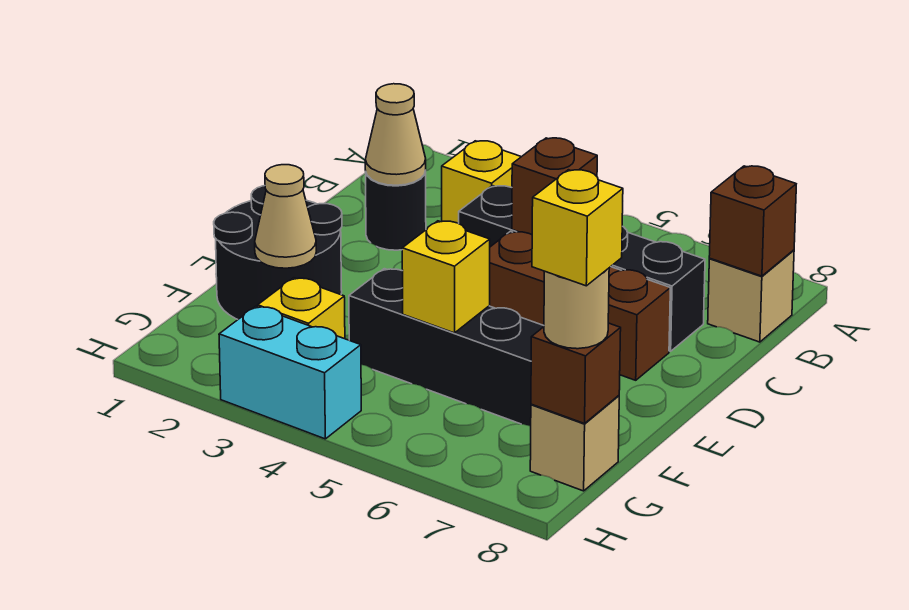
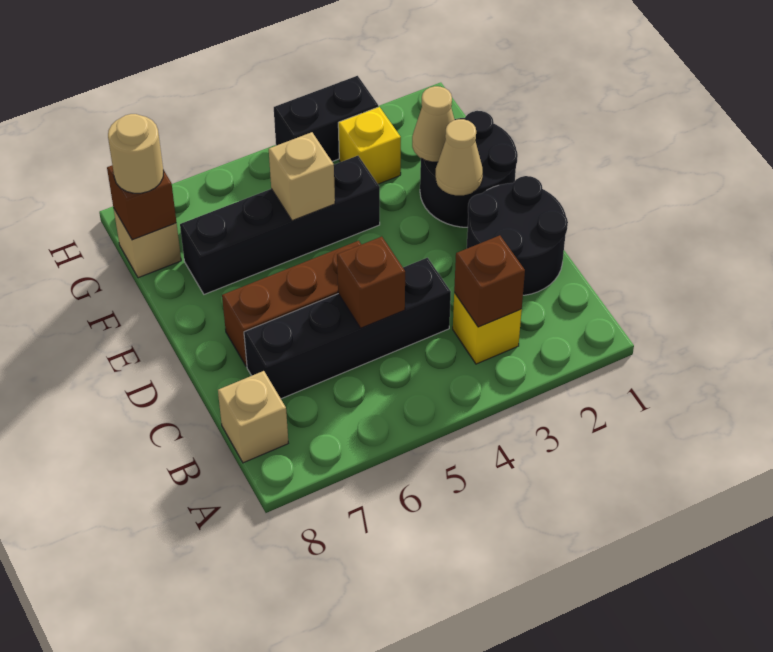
brown brick B8 level 2 -> brown brick B3 level 2
black round brick C2 level 1 -> black round brick C1:D2 level 1
tan cone C2 level 2 -> tan cone E2 level 2
yellow brick F5 level 2 -> tan brick F5 level 2
yellow brick G8 level 4 -> none
cyan brick H3:H4 level 1 -> black brick H3:H4 level 1

